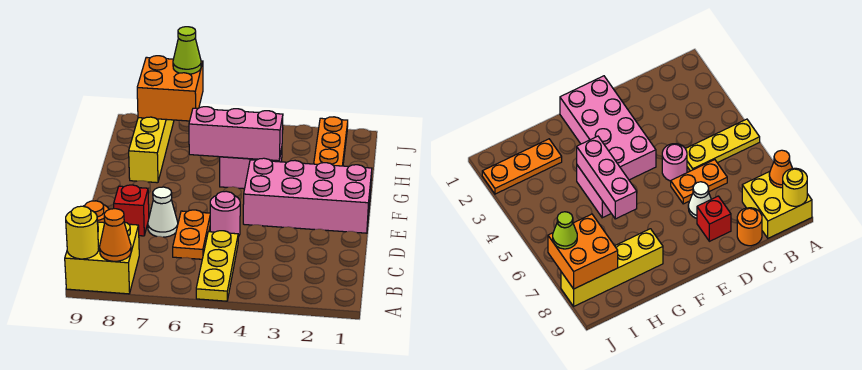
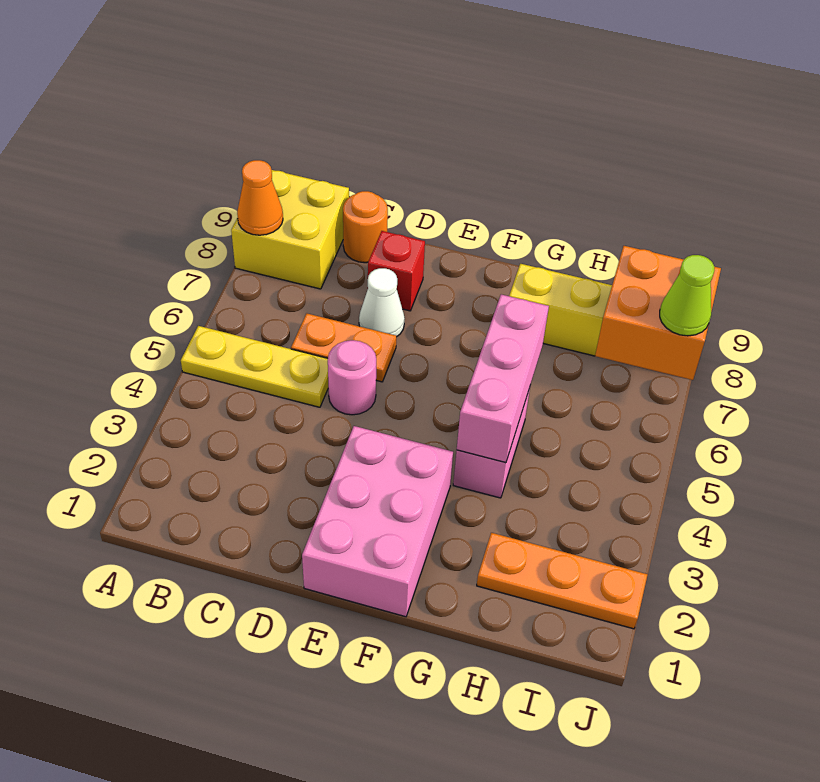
yellow round brick A9 level 2 -> none
pink brick E1:F4 level 1 -> pink brick E1:F3 level 1

